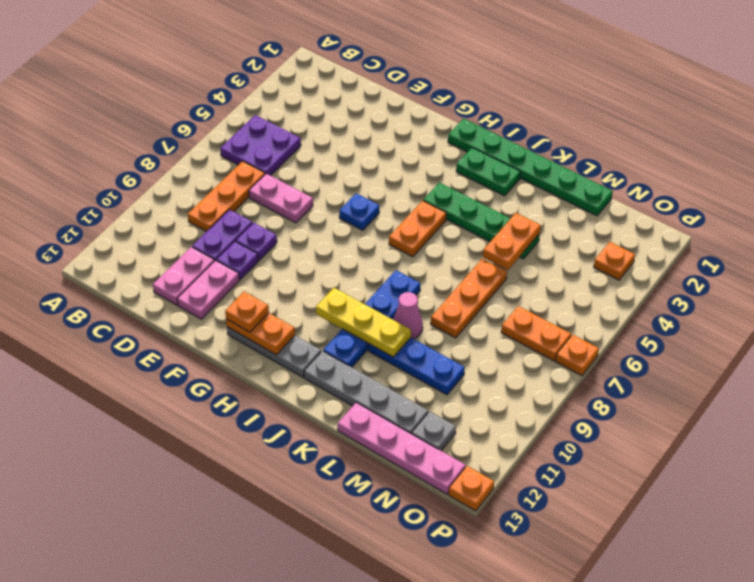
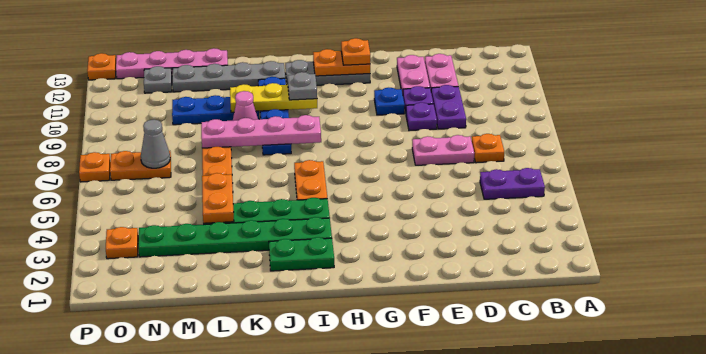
purple plate B5:C6 level 1 -> purple plate B5:C5 level 1
orange plate C7:C9 level 1 -> orange plate C7 level 1
blue plate G6 level 1 -> blue plate F10 level 1
green plate H1:M1 level 1 -> green plate I3:N3 level 1
none -> pink plate I8:L8 level 2
none -> grey plate I10 level 3
none -> grey cone N7 level 2

